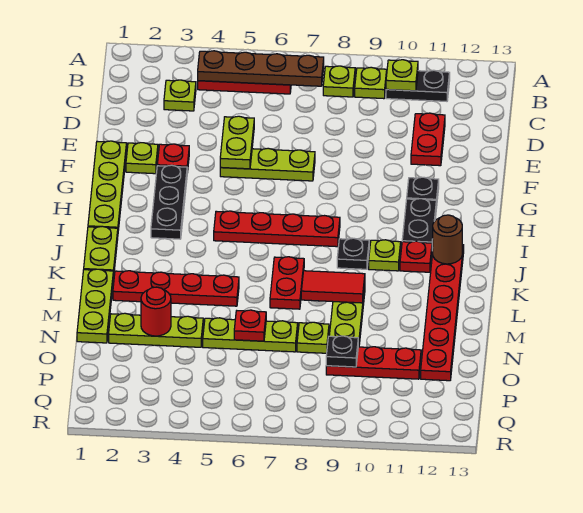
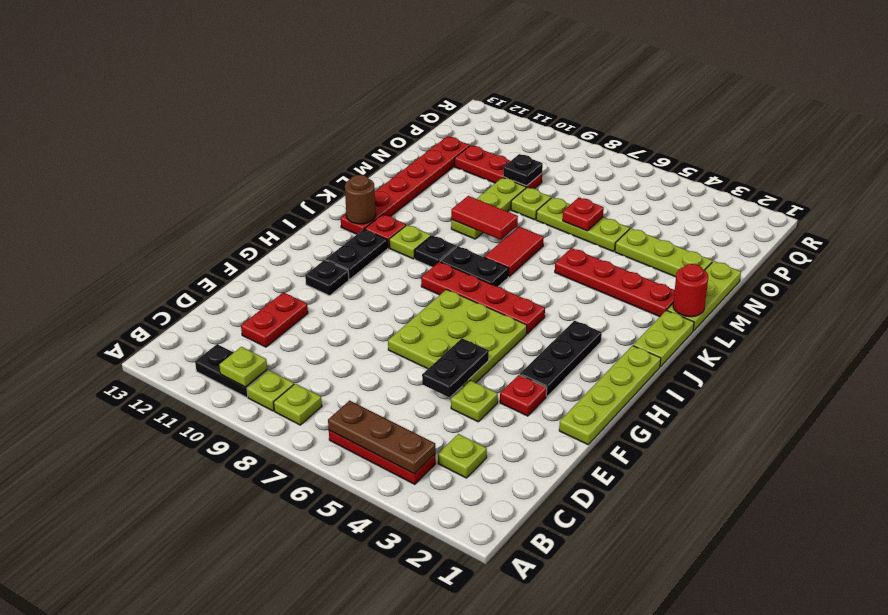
brown plate B4:B7 level 2 -> brown plate B4:B6 level 2
lime plate E5:F5 level 2 -> black plate E5:F5 level 2
lime plate F2 level 1 -> lime plate E4 level 1
lime plate F5:F7 level 1 -> lime plate F5:H7 level 1
none -> black plate J7:J8 level 1
red plate K7:L7 level 1 -> red tile K7:L7 level 1
red round brick N3 level 2 -> red round brick L1 level 2

